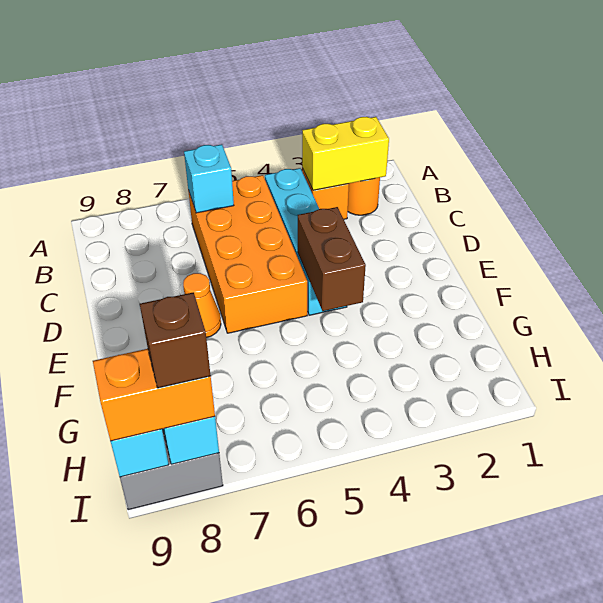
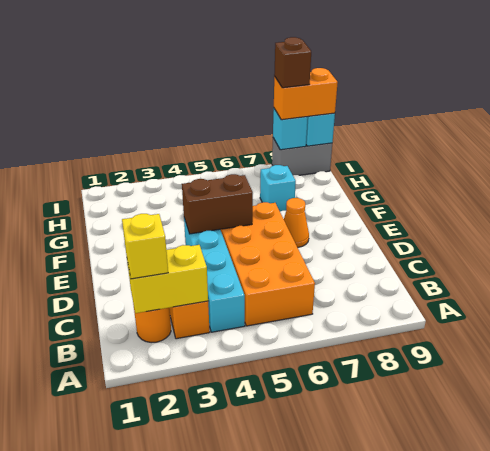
none -> yellow brick B2 level 3
cyan brick B6 level 2 -> cyan brick G7 level 1
brown brick E4:F4 level 2 -> brown brick E4:E5 level 2

